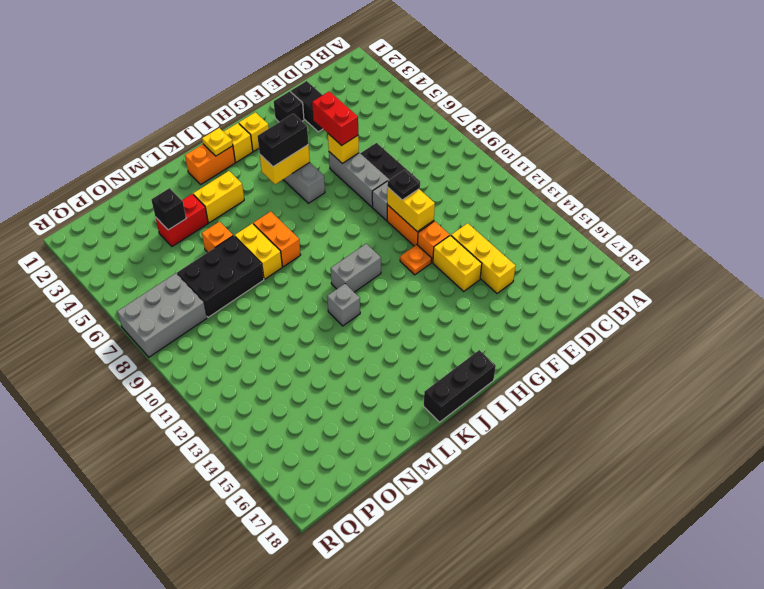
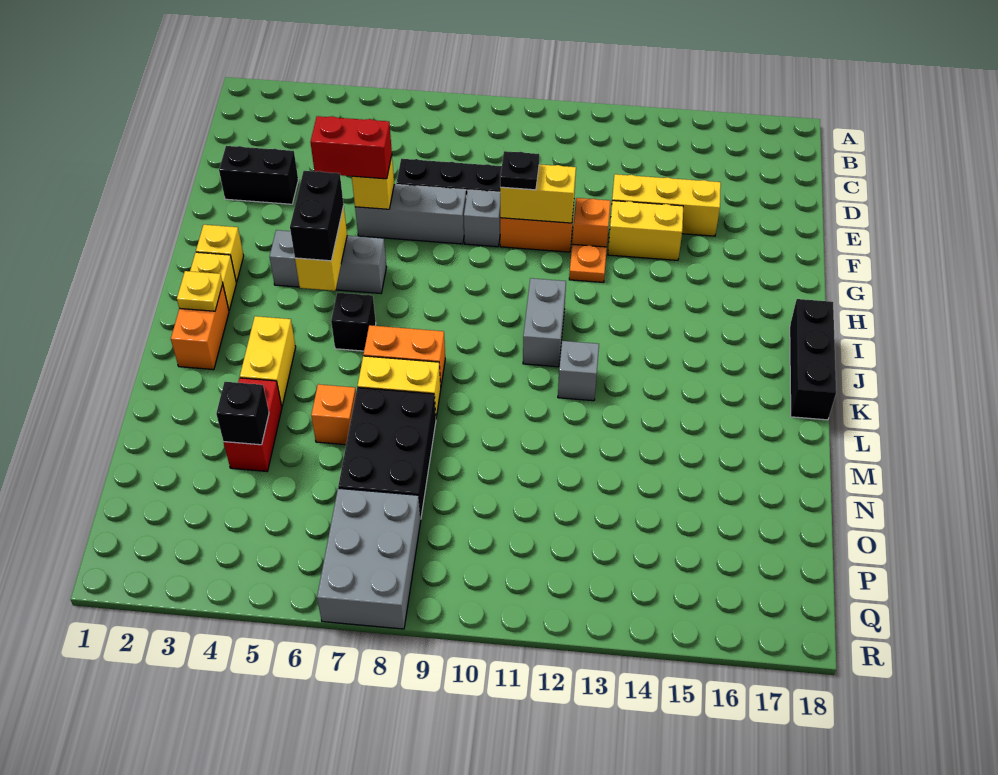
black brick F2 level 1 -> black brick J6 level 1

